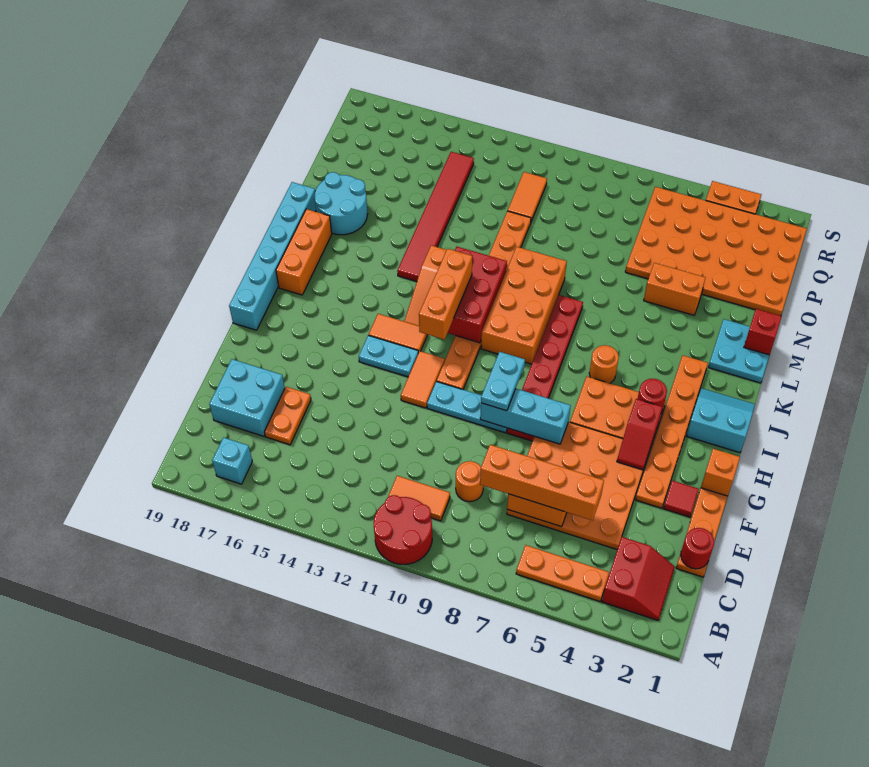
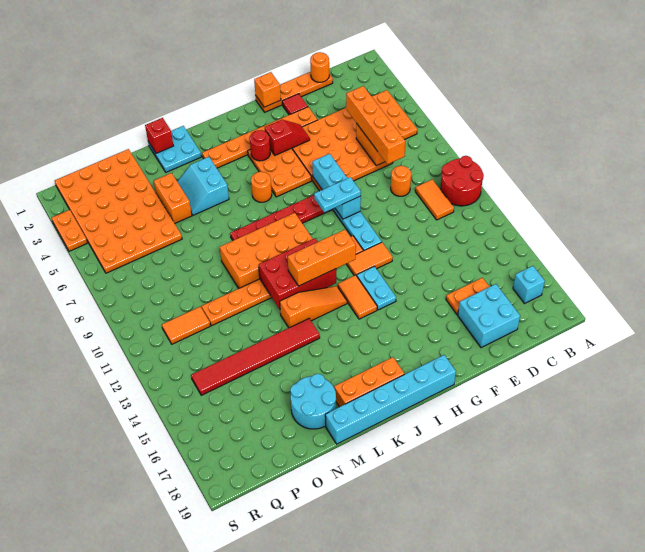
red slope B2:C3 level 1 top 3 -> none
red round brick D1 level 2 -> orange round brick D1 level 2
cyan slope I1:J2 level 1 top I -> cyan slope L4:M5 level 1 top L

